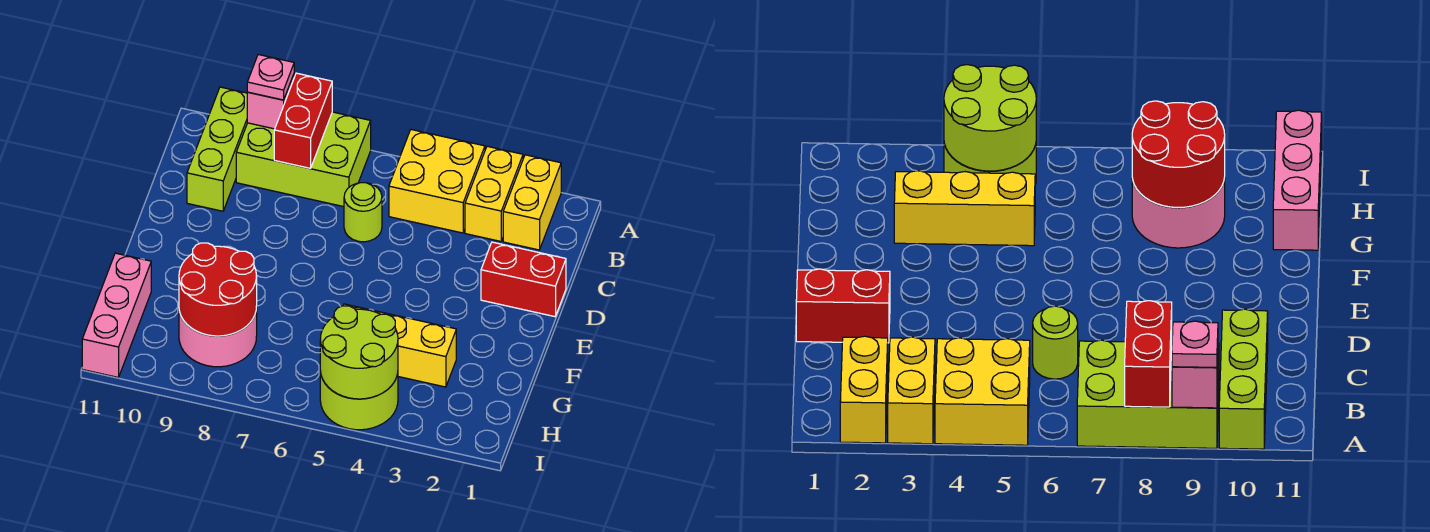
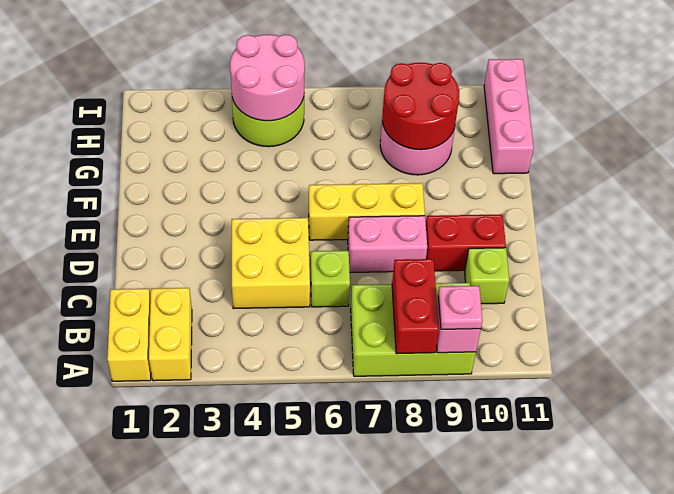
yellow brick A3:B3 level 1 -> yellow brick A1:B1 level 1
yellow brick A4:B5 level 1 -> yellow brick C4:D5 level 1
lime brick A10:C10 level 1 -> lime brick C10 level 1
lime round brick C6 level 1 -> lime brick C6 level 1
red brick D1:D2 level 1 -> red brick D9:D10 level 1
none -> pink brick D7:D8 level 1
yellow brick G3:G5 level 1 -> yellow brick E6:E8 level 1
lime round brick H4:I5 level 2 -> pink round brick H4:I5 level 2

